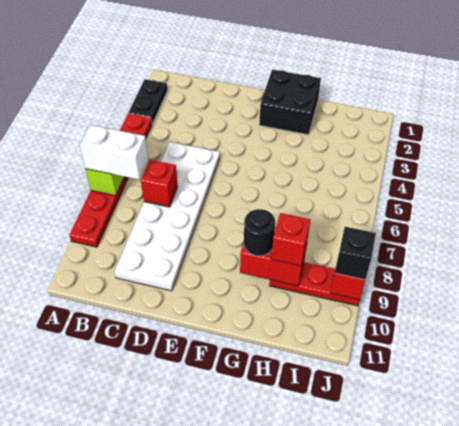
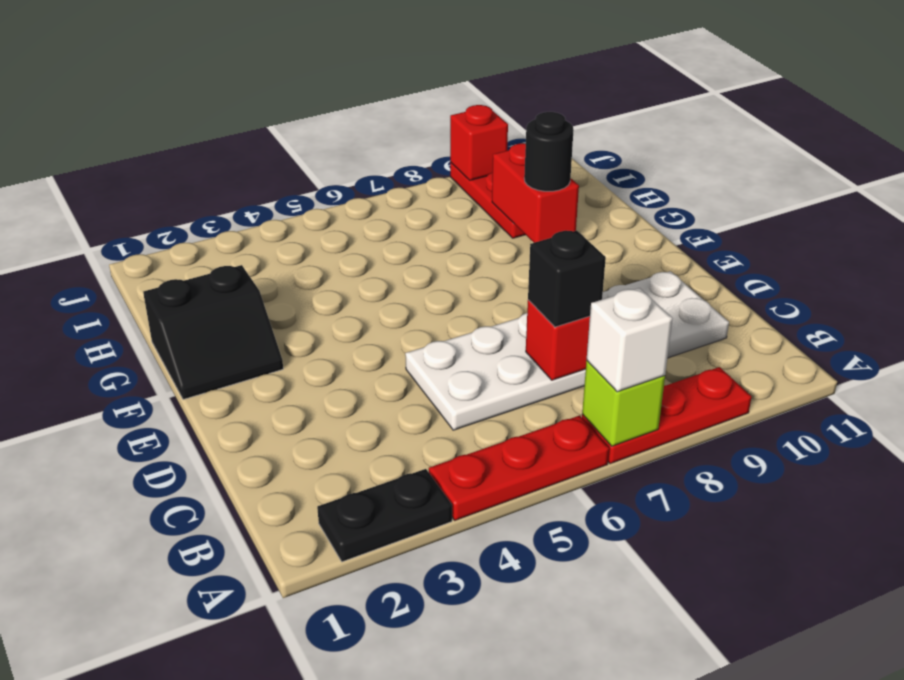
white brick A7:B7 level 3 -> white brick A7 level 3
black brick F1:G2 level 1 -> black slope F1:G2 level 1 top G
red brick H9 level 3 -> none
black brick J9 level 3 -> black brick C7 level 3

